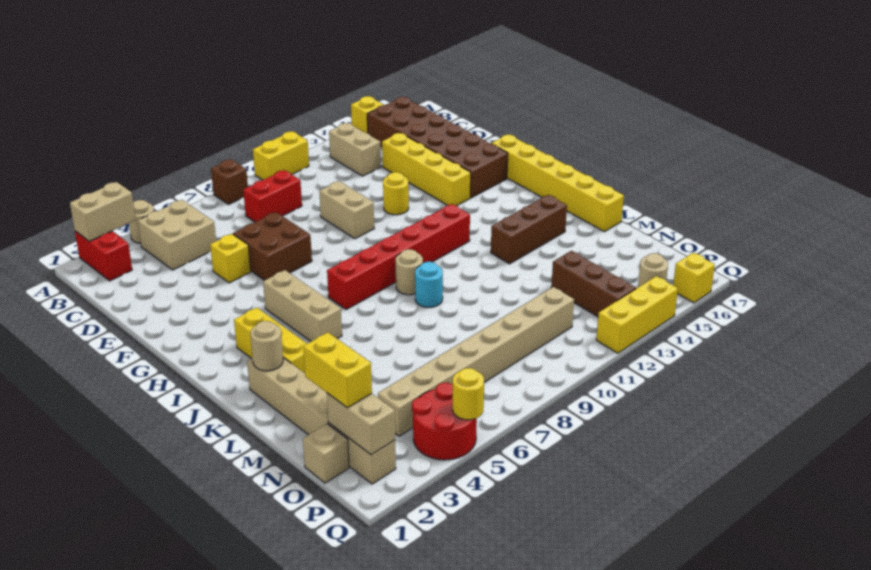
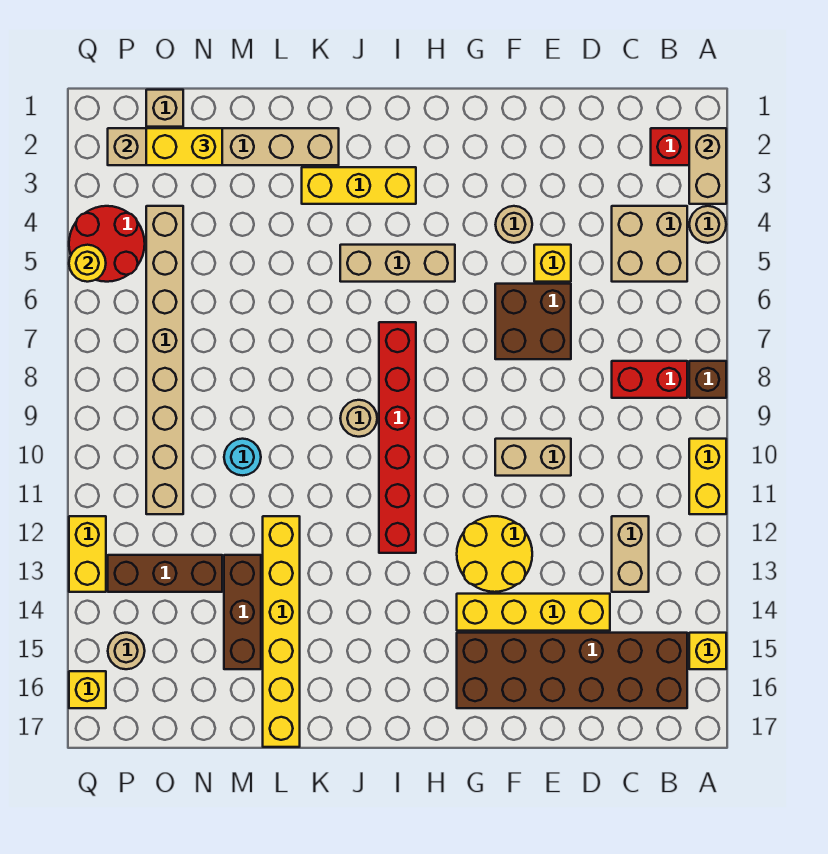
tan brick B13:C13 level 1 -> tan brick C12:C13 level 1
red brick C8:C9 level 1 -> red brick B8:C8 level 1
yellow round brick F12 level 1 -> yellow round brick F12:G13 level 1
yellow brick G17:L17 level 1 -> yellow brick L12:L17 level 1
tan round brick K2 level 2 -> tan round brick F4 level 1
cyan round brick K9 level 1 -> cyan round brick M10 level 1
brown brick K13:K15 level 1 -> brown brick M13:M15 level 1
yellow brick Q12:Q14 level 1 -> yellow brick Q12:Q13 level 1

